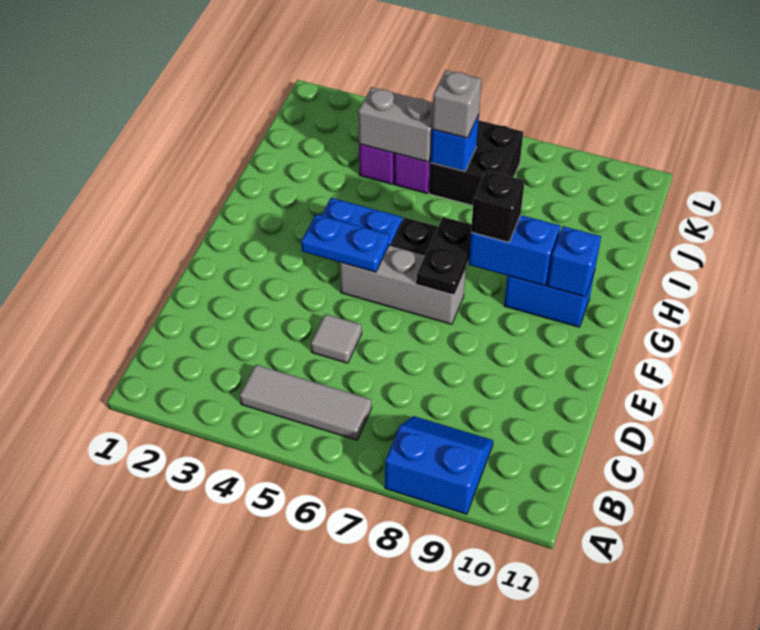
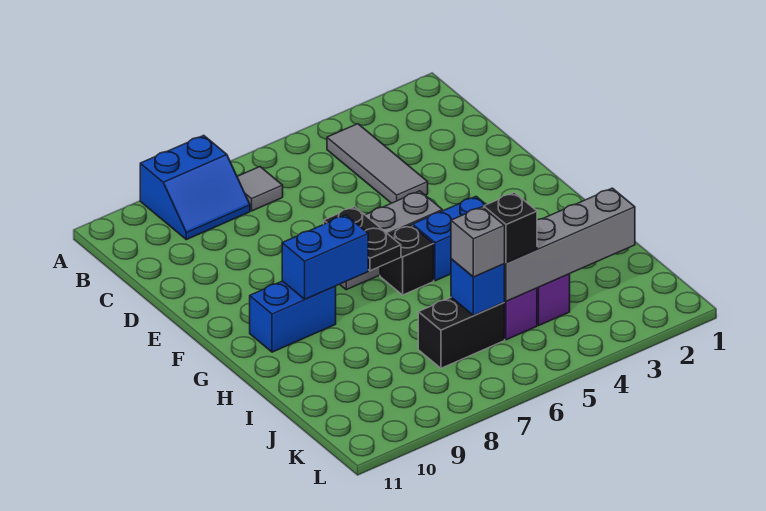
grey tile B4:B6 level 1 -> grey tile B4:D4 level 1
grey tile D5 level 1 -> grey tile B7 level 1
blue plate F4:F5 level 2 -> none
black brick G8 level 3 -> black brick J5 level 3
blue brick G10 level 2 -> none
grey brick J4:J5 level 2 -> grey brick J2:J5 level 2
black brick J6:K7 level 1 -> black brick J6:J7 level 1

